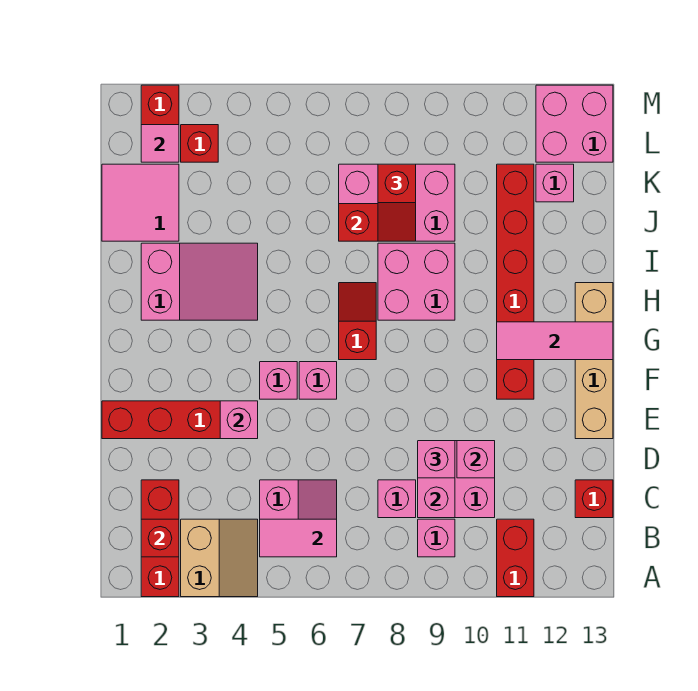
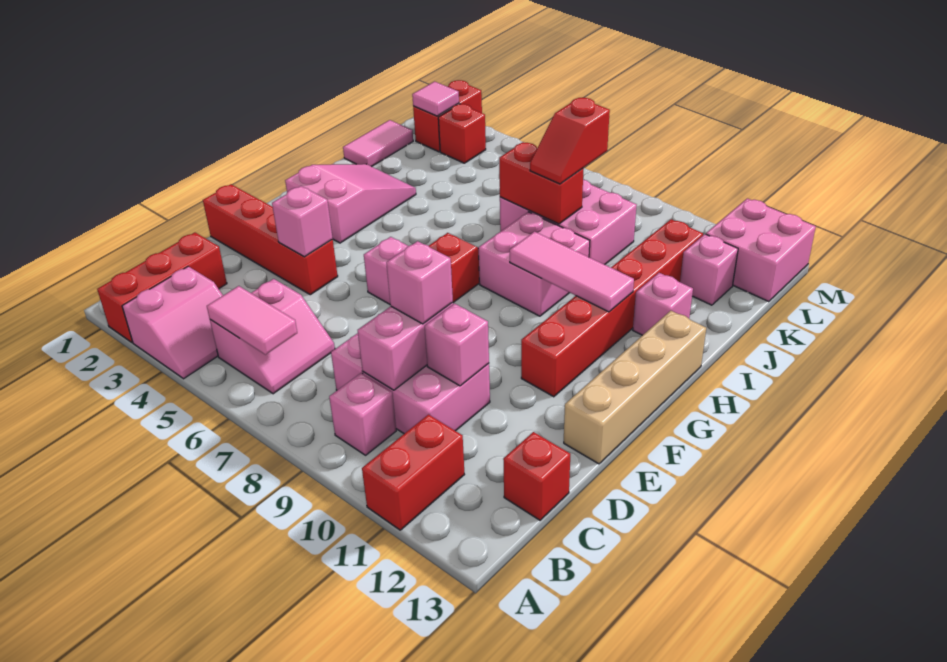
tan slope A3:B4 level 1 top 3 -> pink slope A3:B4 level 1 top 3
red brick B2 level 2 -> none
pink brick F5 level 1 -> pink brick I12 level 1
pink tile G11:G13 level 2 -> pink tile H9:H11 level 2
pink slope H2:I4 level 1 top 2 -> pink slope G2:I3 level 1 top G
pink tile J1:K2 level 1 -> pink tile J1:K1 level 1

